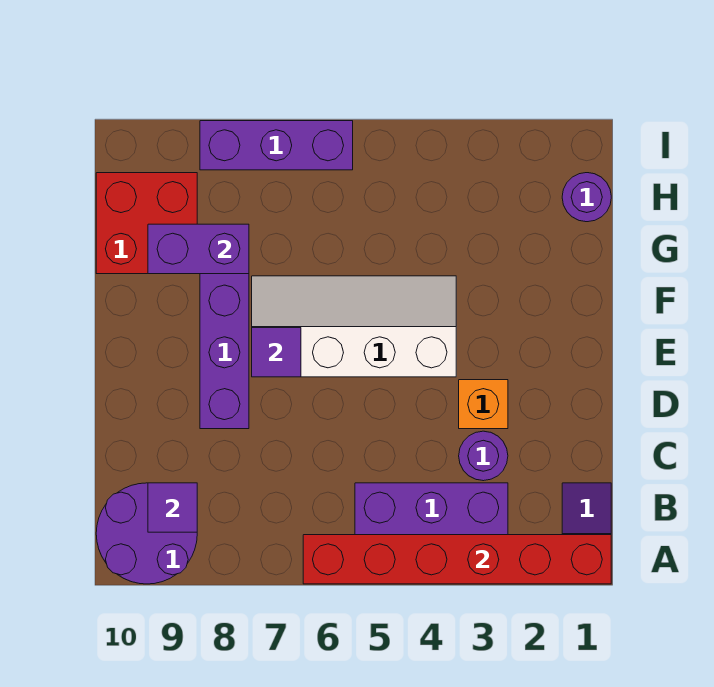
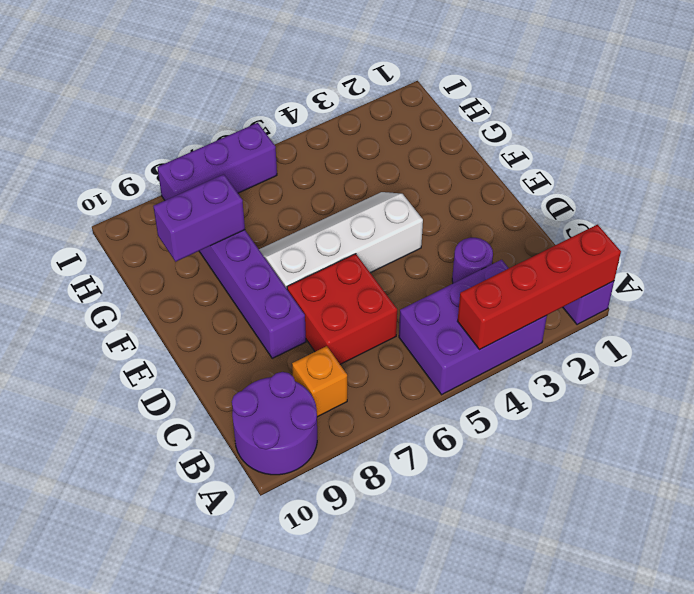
red brick A1:A6 level 2 -> red brick A1:A4 level 2
purple tile B9 level 2 -> none
orange brick D3 level 1 -> orange brick B8 level 1
purple tile E7 level 2 -> none
red brick G9:H10 level 1 -> red brick C6:D7 level 1
purple round brick H1 level 1 -> none

